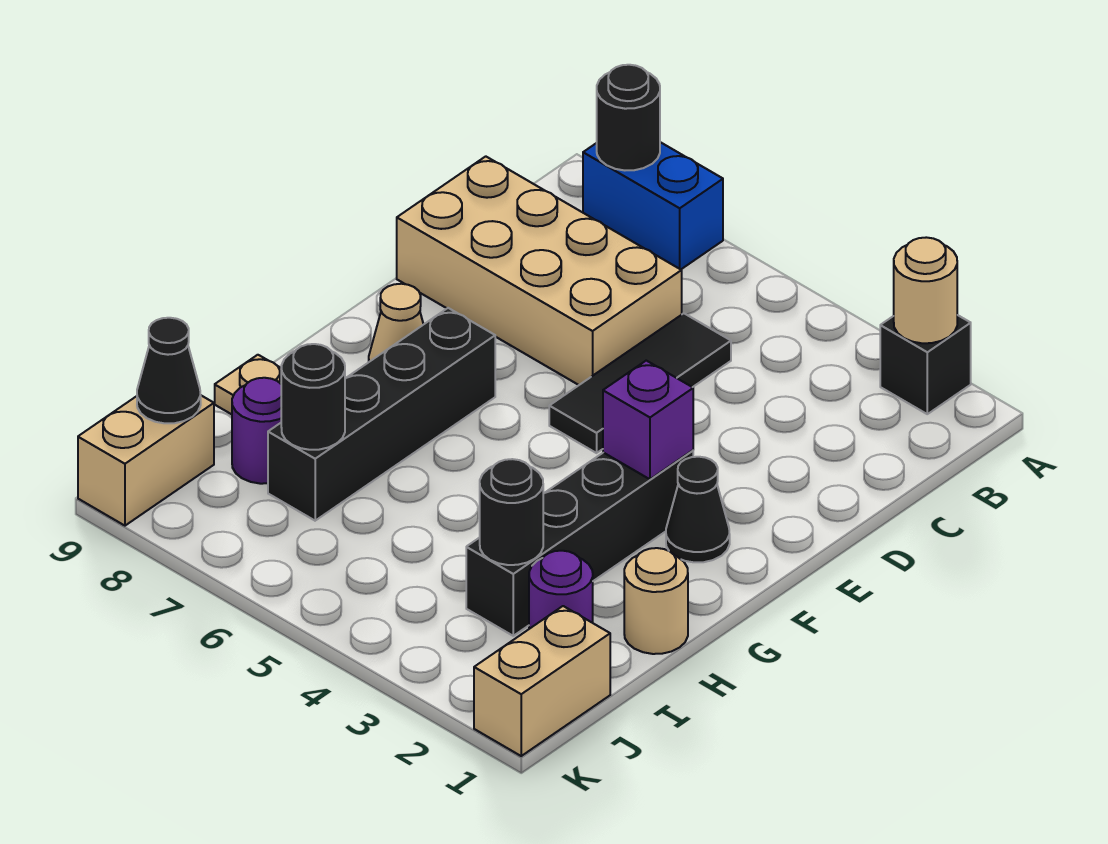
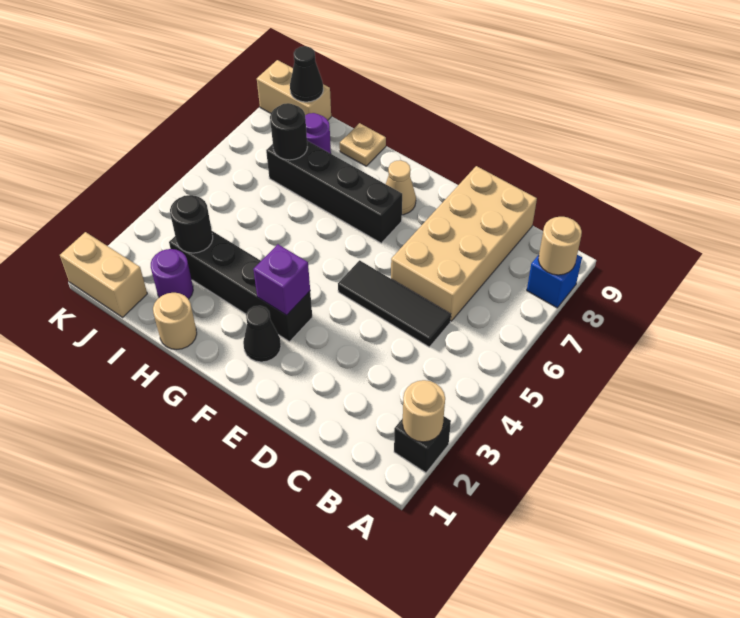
blue brick A7:A8 level 1 -> blue brick A8 level 1
black round brick A8 level 2 -> tan round brick A8 level 2

